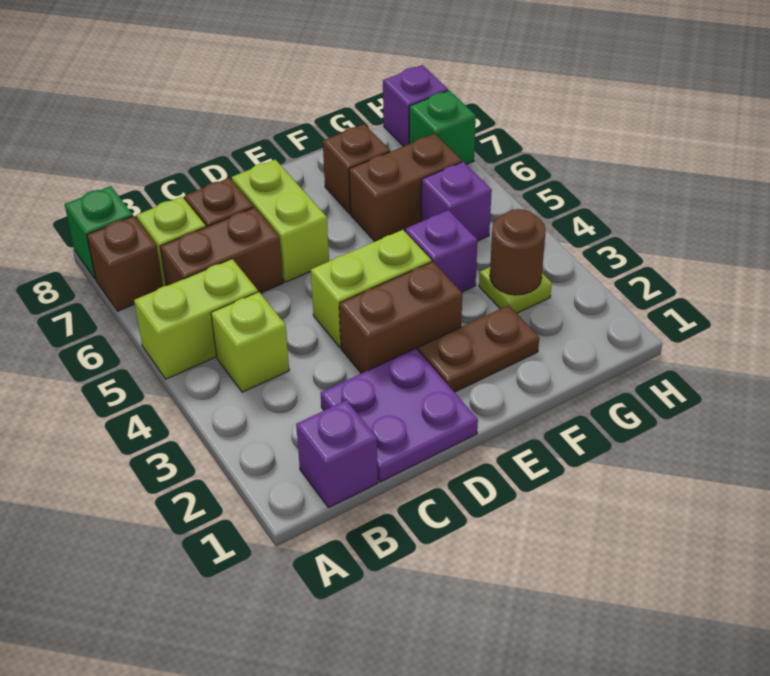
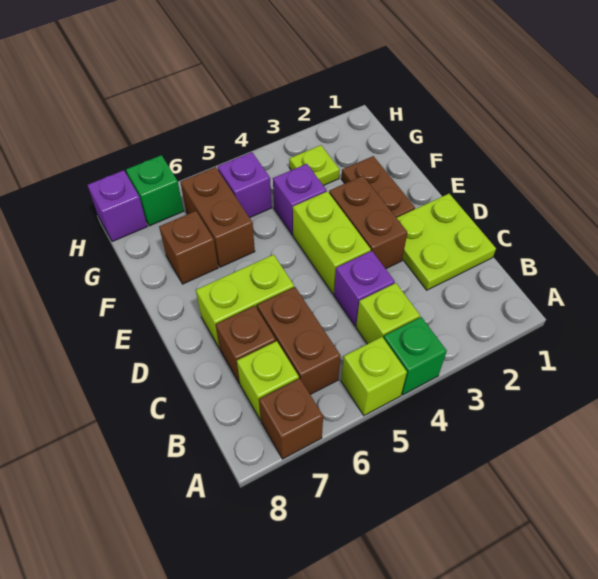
lime brick A5:B5 level 1 -> lime brick A5 level 1
green brick A8 level 1 -> green brick A4 level 1
purple brick B1 level 1 -> purple brick C4 level 1
purple plate C1:D2 level 1 -> lime plate C1:D2 level 1
brown round brick G3 level 2 -> none

